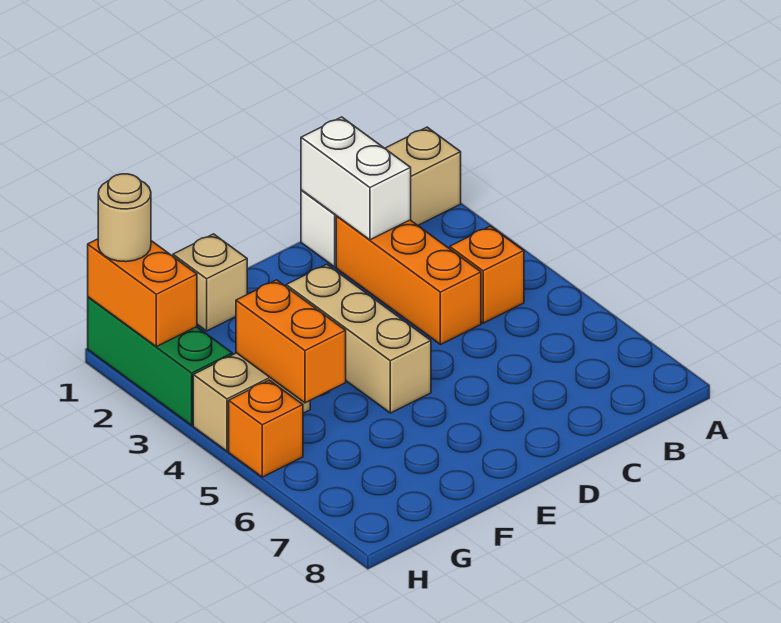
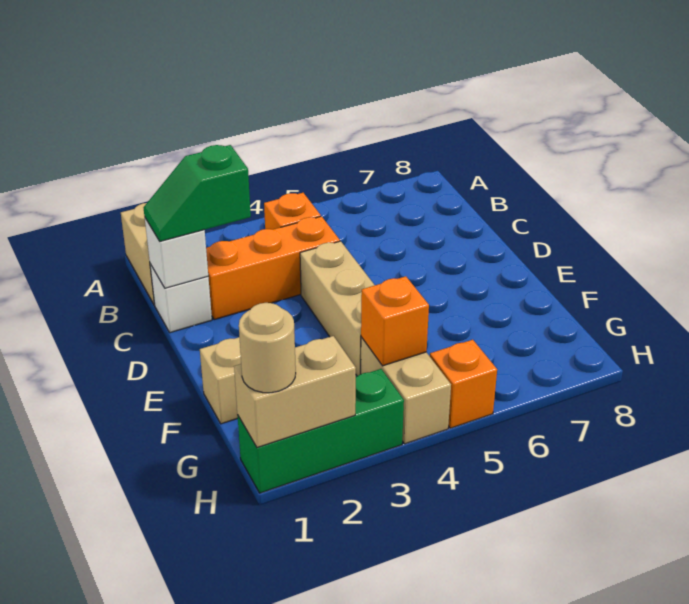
white brick C1:C2 level 2 -> white brick C1 level 2
none -> green slope C1:C2 level 3 top 2
tan brick E3:E5 level 1 -> tan brick D4:F4 level 1
orange brick G4:G5 level 2 -> orange brick G4 level 2
orange brick H1:H2 level 2 -> tan brick H1:H2 level 2

